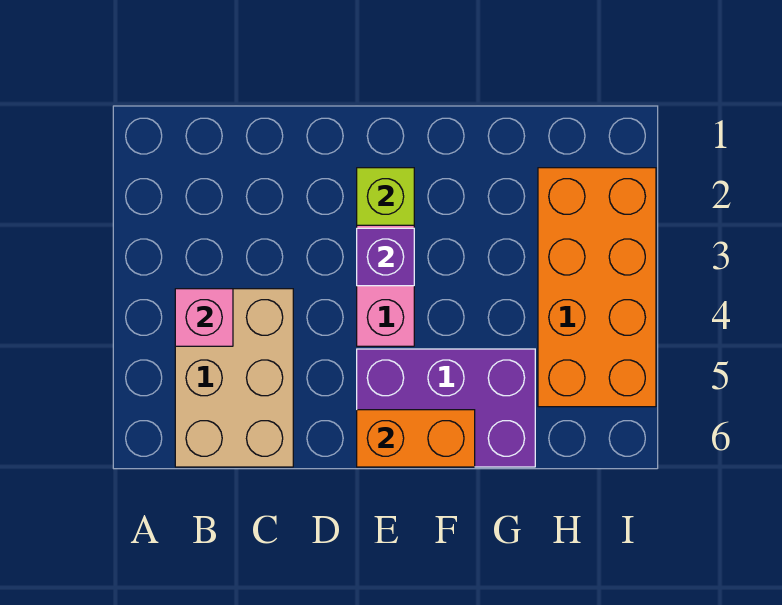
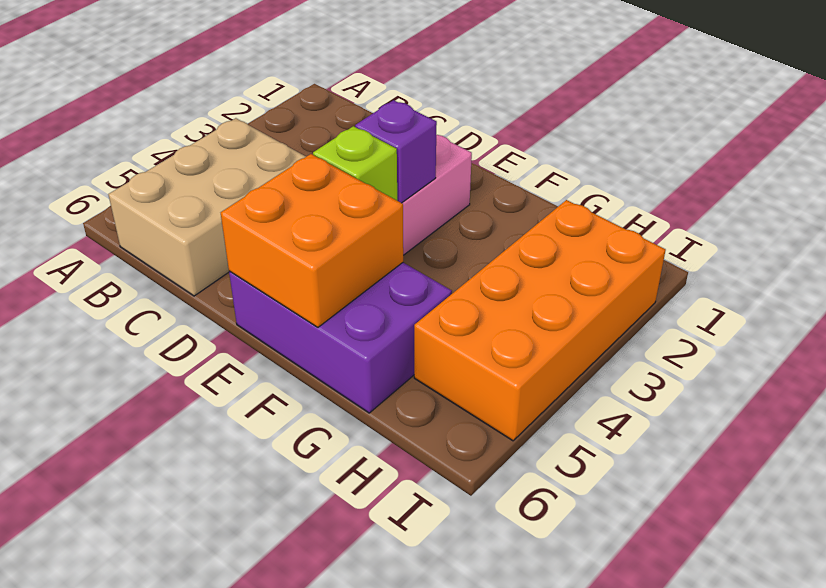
pink brick B4 level 2 -> none
lime brick E2 level 2 -> lime brick E4 level 2
orange brick E6:F6 level 2 -> orange brick E5:F6 level 2

